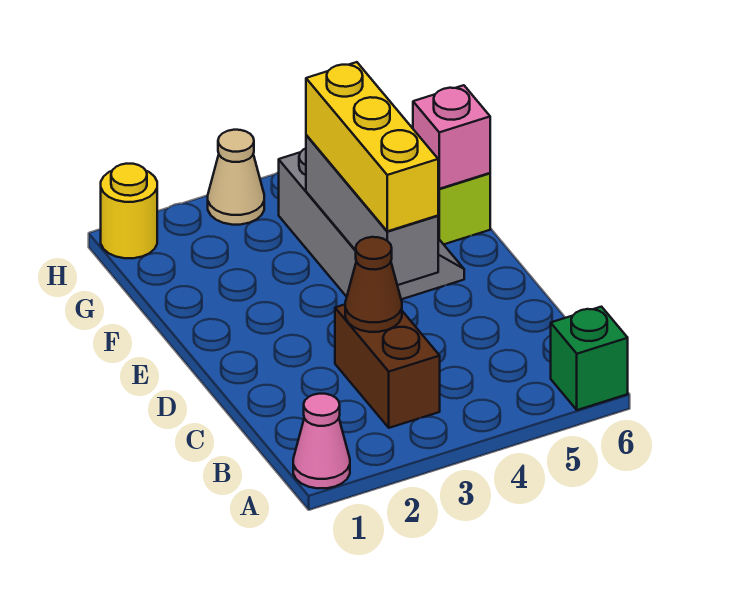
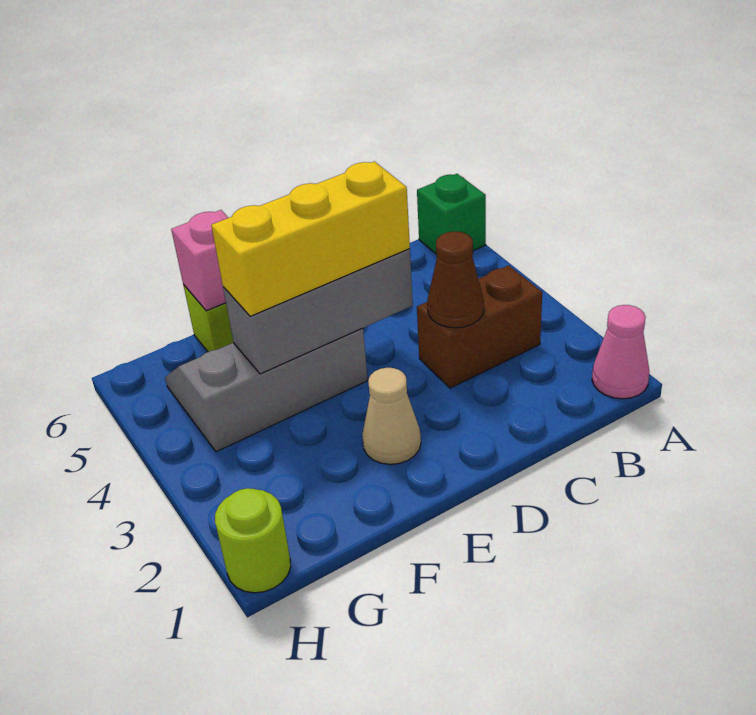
yellow round brick H1 level 1 -> lime round brick H1 level 1
tan cone H3 level 1 -> tan cone E2 level 1

